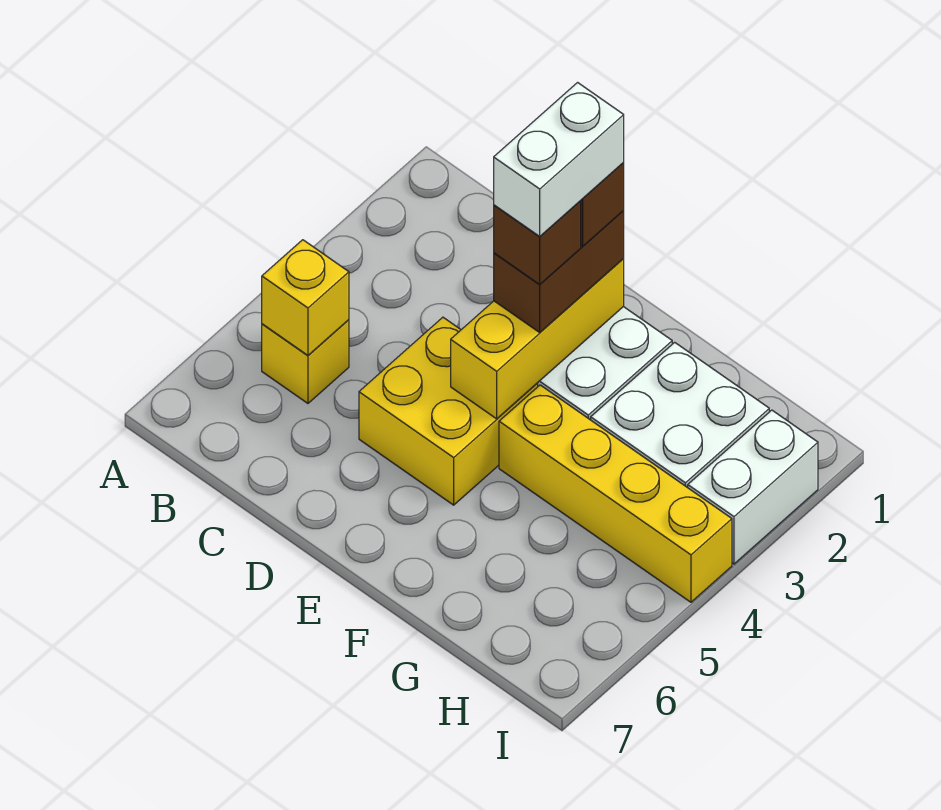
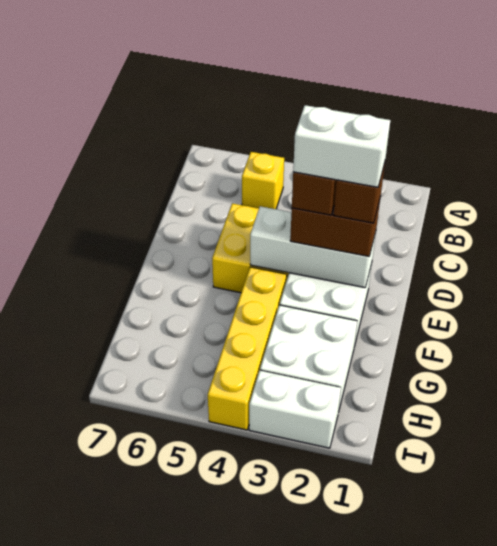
yellow brick B5 level 2 -> none
yellow brick E2:E4 level 2 -> white brick E2:E4 level 2

